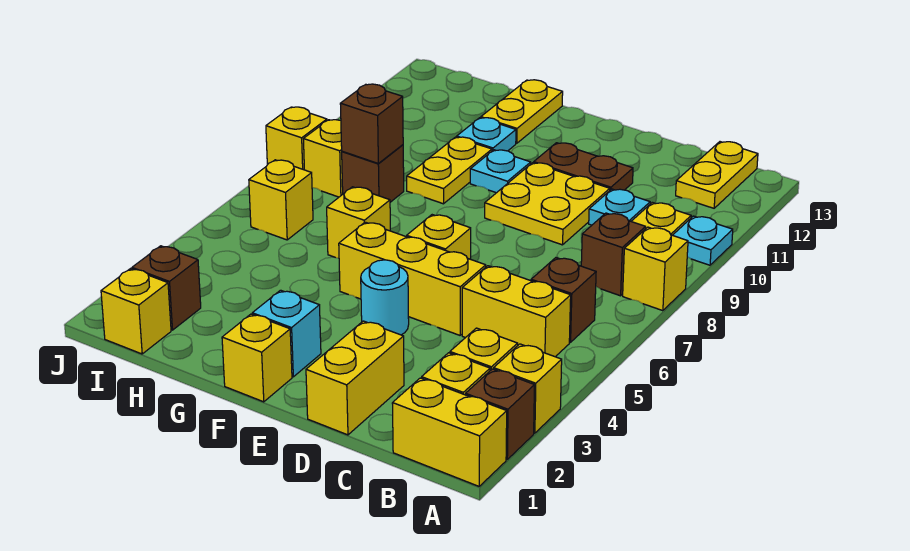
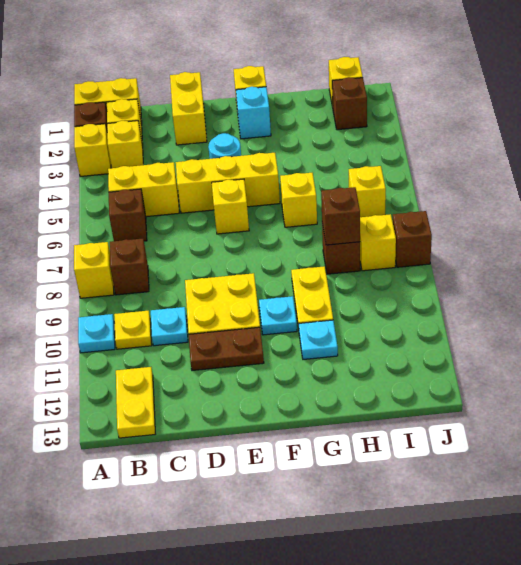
yellow plate G12:G13 level 1 -> none
yellow brick J8 level 1 -> brown brick J8 level 1

